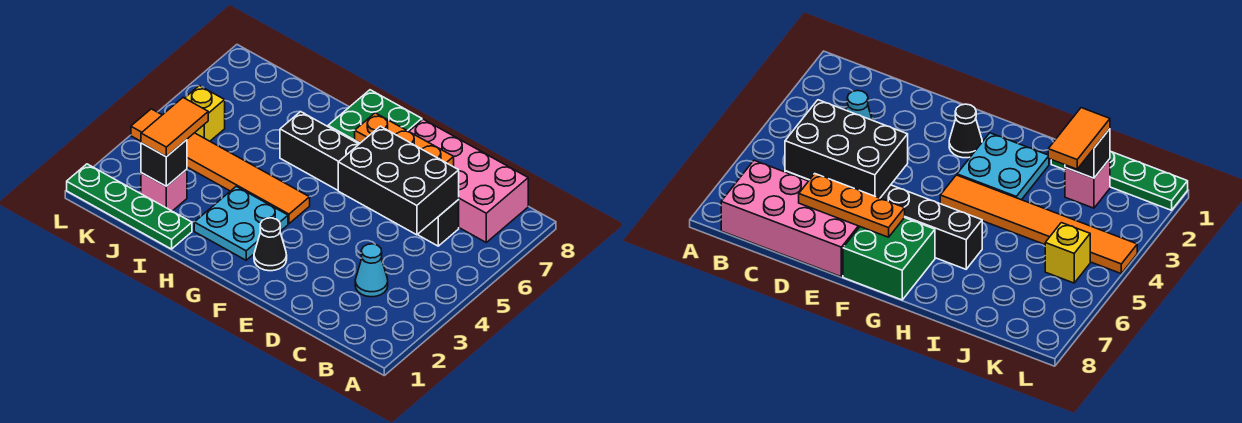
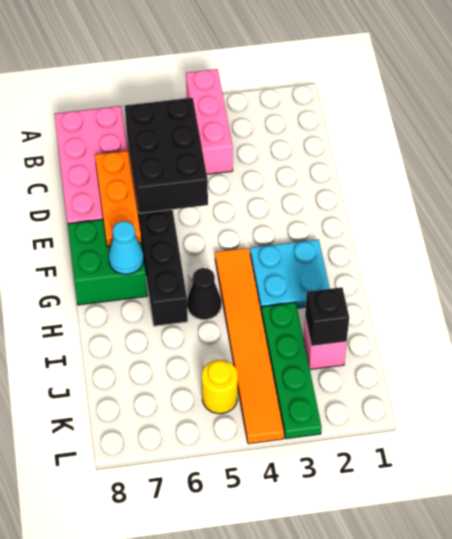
none -> pink brick A4:C4 level 1
cyan cone C3 level 1 -> cyan cone G7 level 2
black cone F2 level 1 -> black cone H5 level 1
green plate I1:L1 level 1 -> green plate I3:L3 level 1
orange tile J2:J3 level 3 -> none
yellow brick K5 level 1 -> yellow round brick K5 level 1

